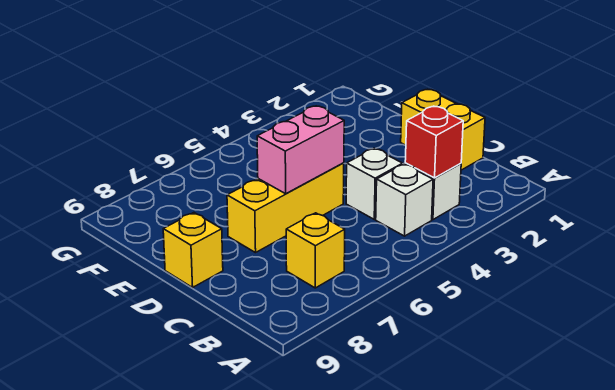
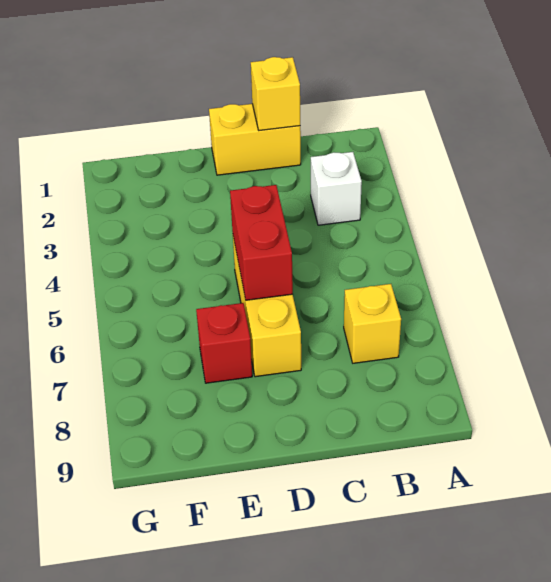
red brick B3 level 2 -> red brick E7 level 1
white brick B4 level 1 -> none
white brick C4 level 1 -> none
pink brick D5:D6 level 2 -> red brick D5:D6 level 2
yellow brick D9 level 1 -> yellow brick C1 level 2

